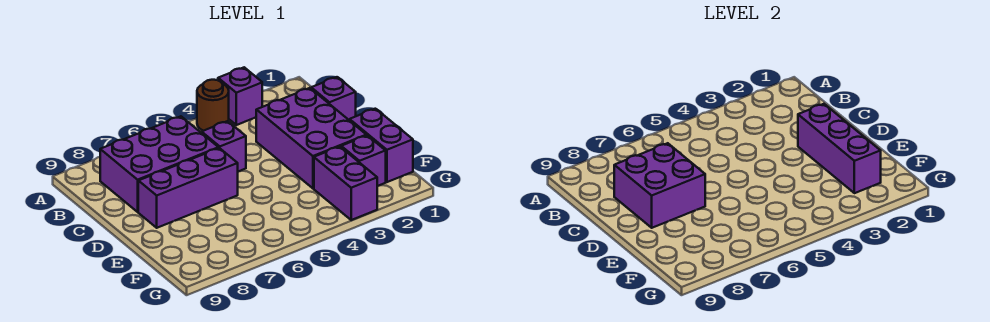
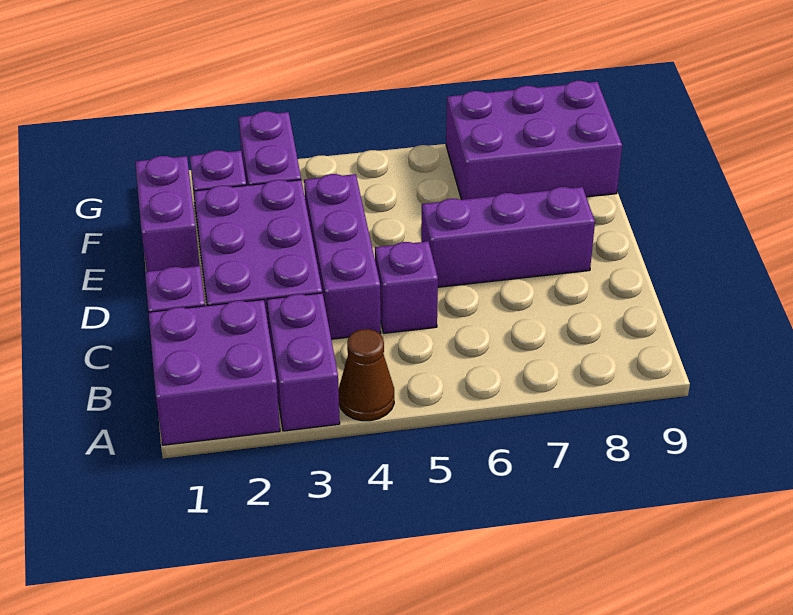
purple brick A3 level 1 -> purple brick A3:B3 level 1
brown round brick A4 level 1 -> brown cone A4 level 1
purple brick B6:C8 level 1 -> purple brick F7:G9 level 1
purple brick C7:D8 level 2 -> purple brick A1:B2 level 1
purple brick D2:F2 level 2 -> purple brick C4:E4 level 1

